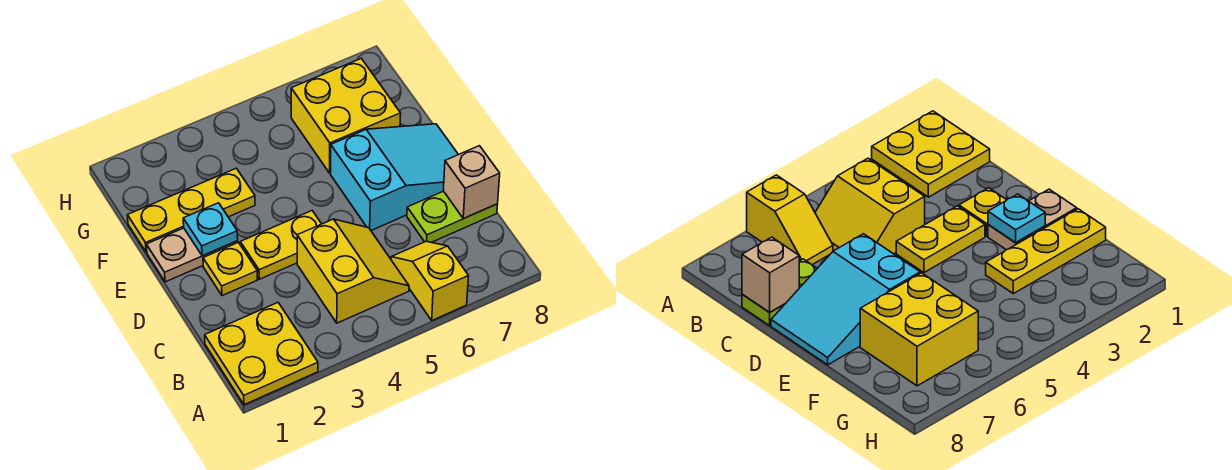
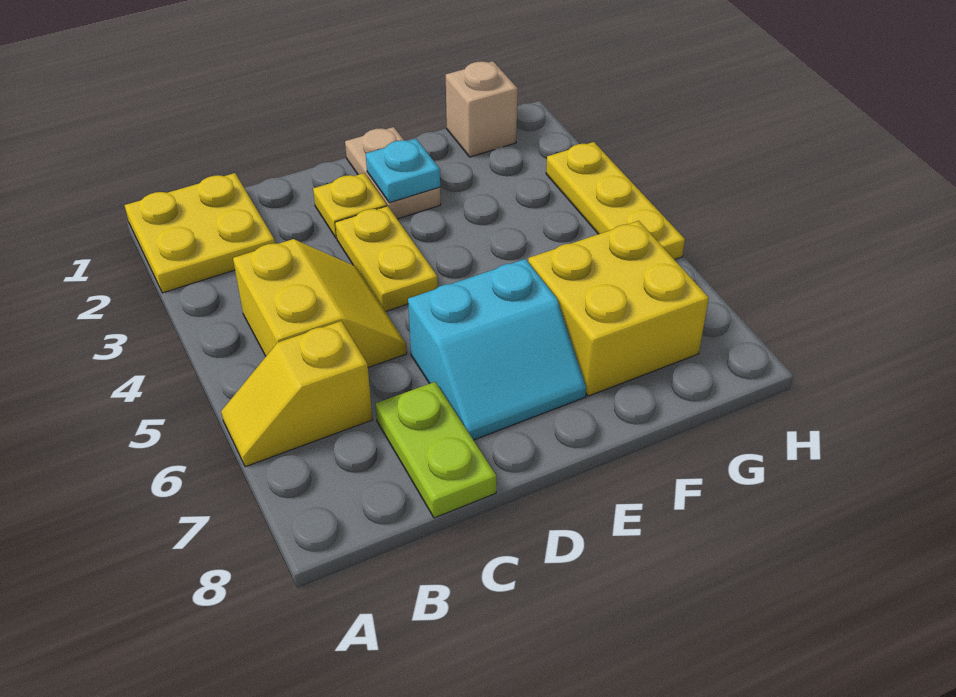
yellow slope A6:B6 level 1 top A -> yellow slope A6:B6 level 1 top B
yellow slope B4:C5 level 1 top 4 -> yellow slope B4:C5 level 1 top B
tan brick C8 level 2 -> tan brick G1 level 1
cyan slope D6:E8 level 1 top 6 -> cyan slope D6:E7 level 1 top 6
yellow plate F1:F3 level 1 -> yellow plate H3:H5 level 1

